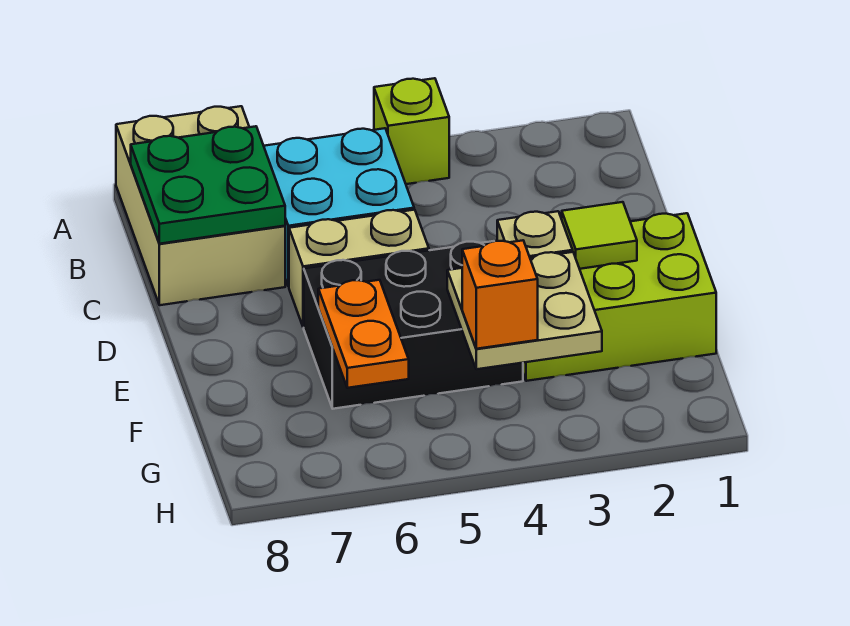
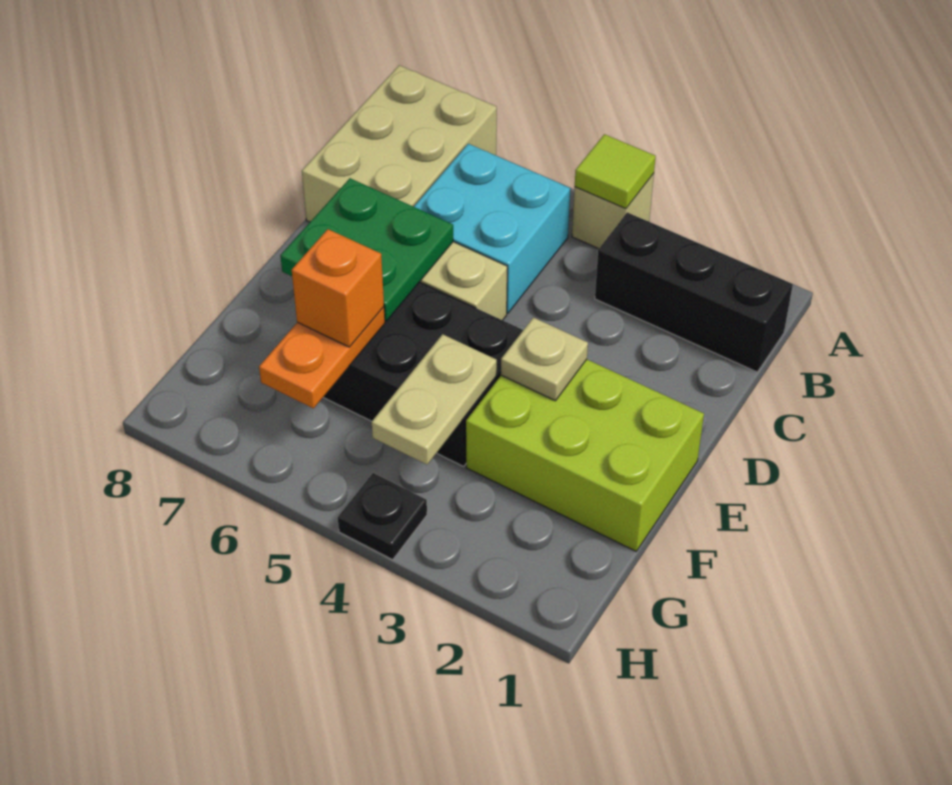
lime brick A4 level 1 -> tan brick A4 level 1
none -> black brick B1:B3 level 1
green plate B7:C8 level 2 -> green plate D6:E7 level 2
lime tile E2 level 2 -> lime tile A4 level 2
tan plate F3:G4 level 2 -> tan plate F4:G4 level 2
orange brick G4 level 3 -> orange brick F6 level 3
none -> black plate H4 level 1

